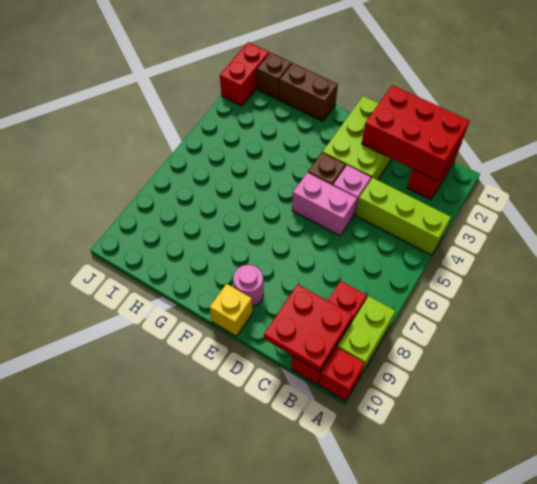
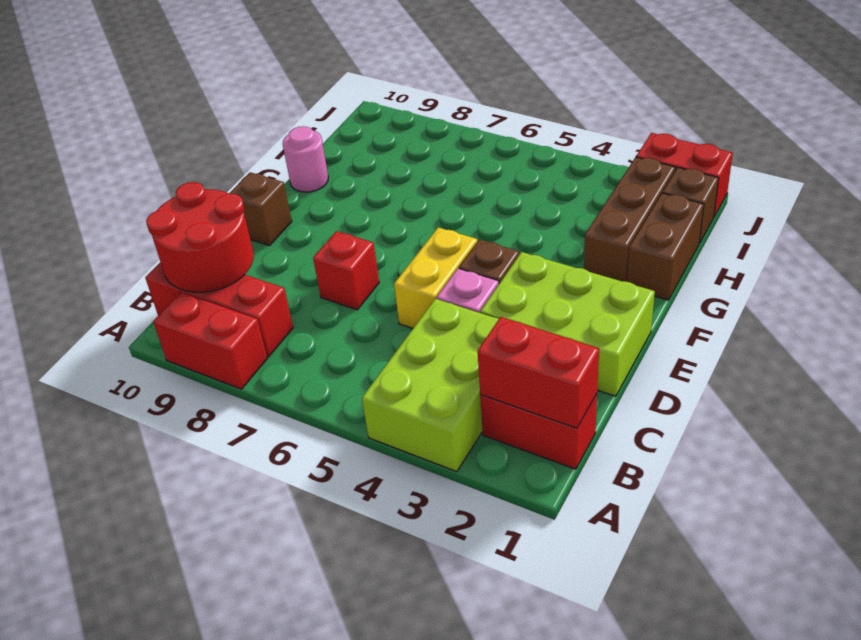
lime brick A4:C4 level 1 -> lime brick A3:C4 level 1
lime brick A8:A9 level 1 -> red brick A8:A9 level 1
red brick A10 level 1 -> red brick D7 level 1
red brick B1:D2 level 2 -> red brick B1:B2 level 2
red plate B9:C10 level 2 -> red round brick B9:C10 level 2
pink brick D5:E5 level 1 -> yellow brick D5:E5 level 1
pink round brick E9 level 1 -> pink round brick G10 level 1
yellow brick E10 level 1 -> brown brick E10 level 1
none -> brown brick G2:I2 level 1

